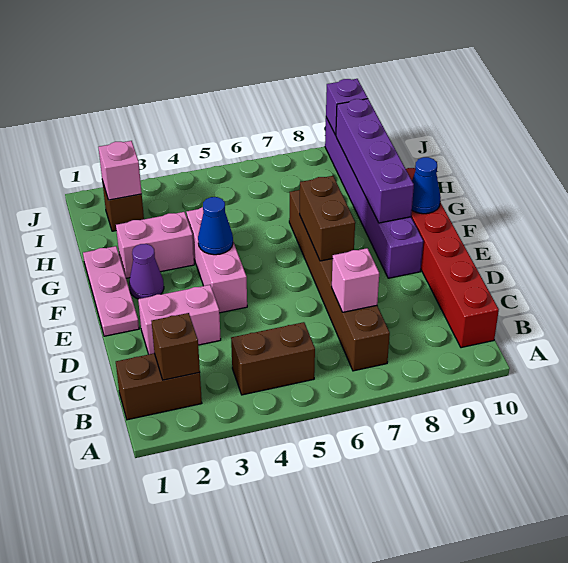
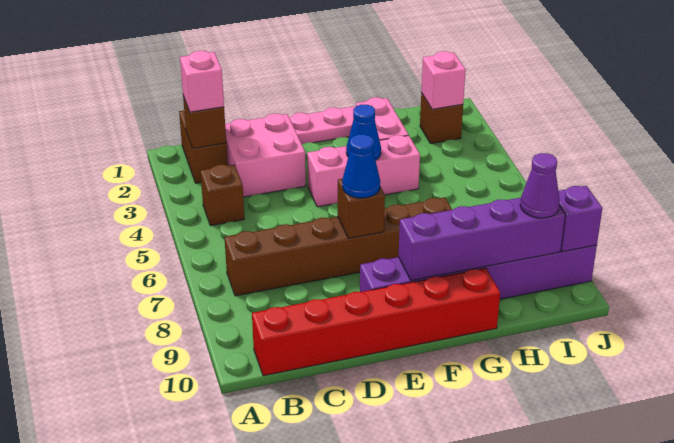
brown brick B4:B5 level 1 -> brown brick B4 level 1
pink brick C7 level 2 -> pink brick B2 level 3
pink brick D2:D3 level 1 -> pink brick C2:D3 level 1
brown brick E7:F7 level 2 -> brown brick E7 level 2
purple cone F2 level 1 -> purple cone I9 level 3
blue cone F10 level 2 -> blue cone E7 level 3

